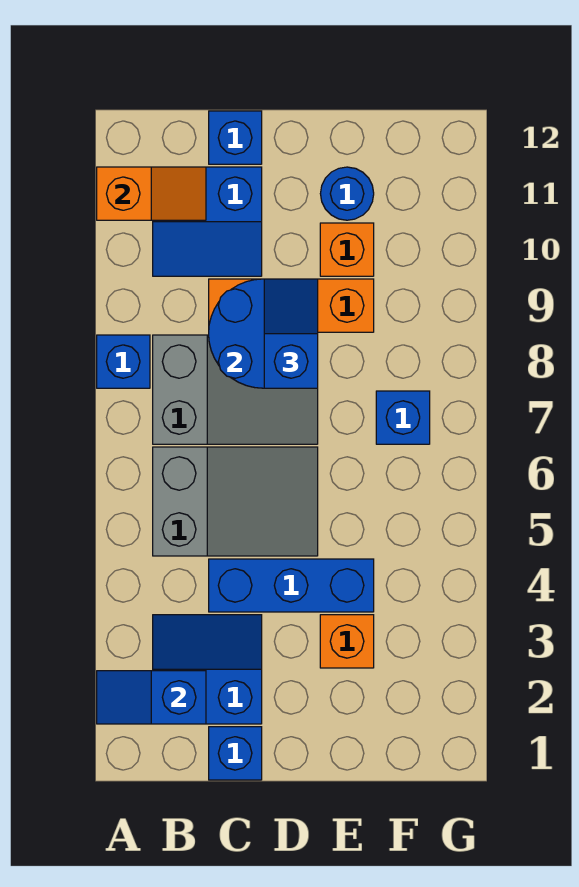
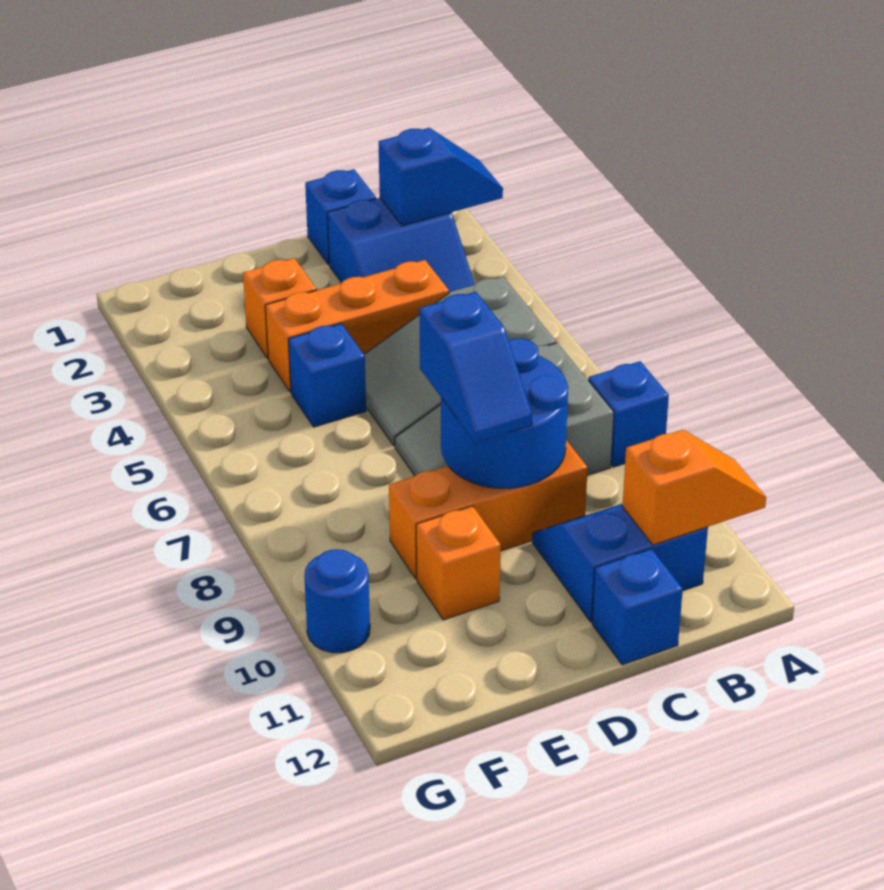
orange slope A11:B11 level 2 top A -> orange slope A11:B11 level 2 top B
blue brick C4:E4 level 1 -> orange brick C4:E4 level 1
blue round brick E11 level 1 -> blue round brick G10 level 1
blue brick F7 level 1 -> blue brick E5 level 1

